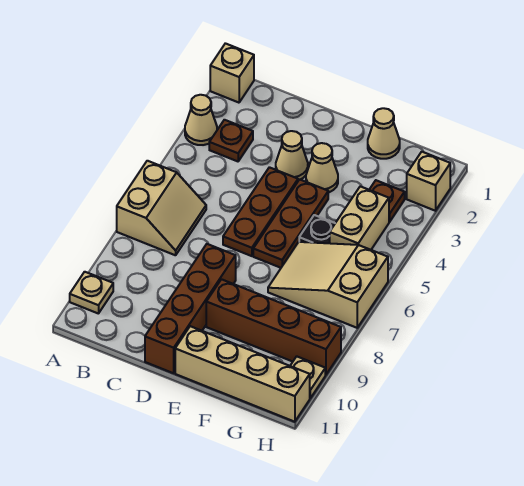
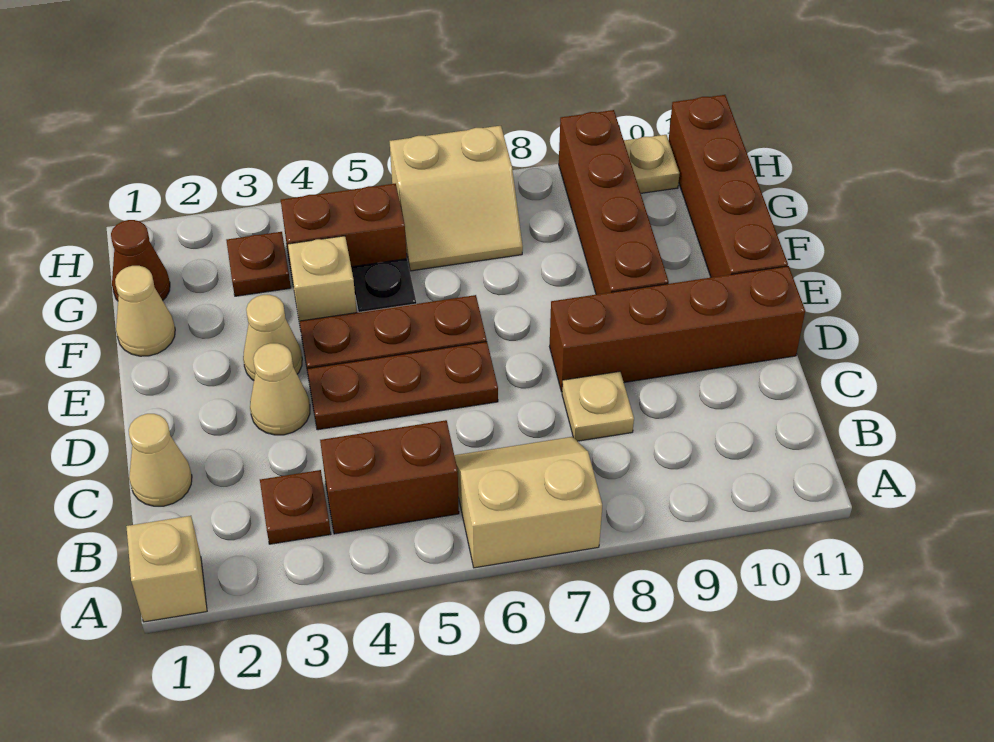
tan cone A3 level 1 -> tan cone C1 level 1
tan plate A10 level 1 -> tan plate C8 level 1
none -> brown brick B4:B5 level 1
tan brick E11:H11 level 1 -> brown brick E11:H11 level 1
tan slope F6:H7 level 1 top H -> tan slope G6:H7 level 1 top H
none -> brown cone G1 level 1
tan brick G4:G5 level 1 -> brown brick G4:G5 level 1
tan brick H2 level 1 -> tan brick F4 level 1

